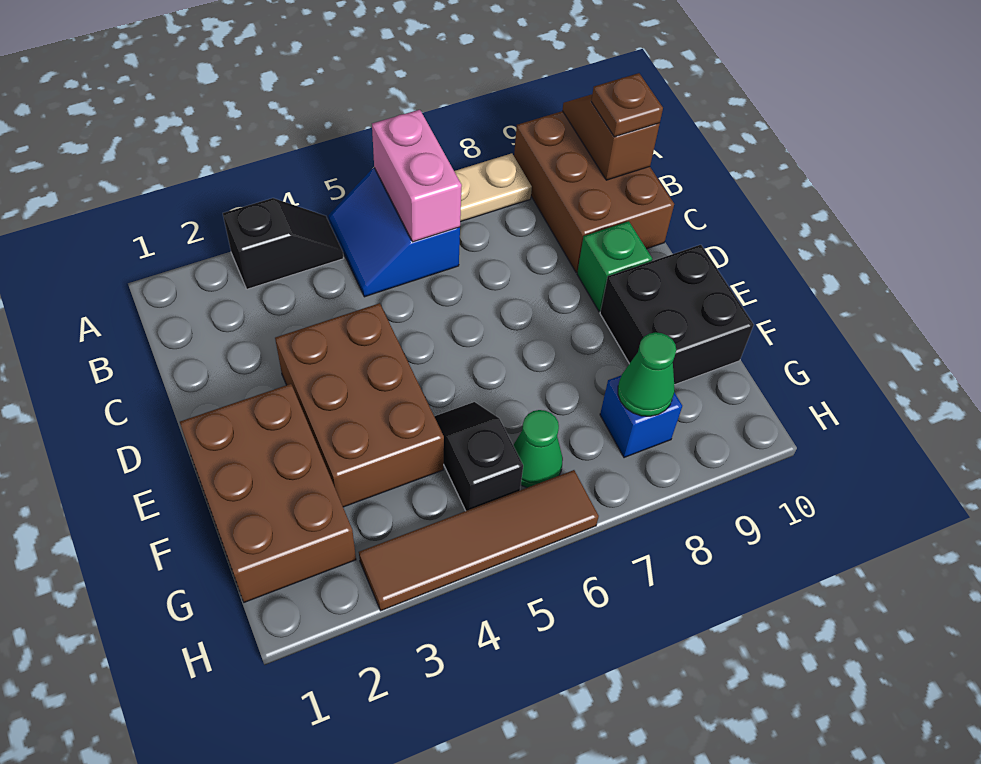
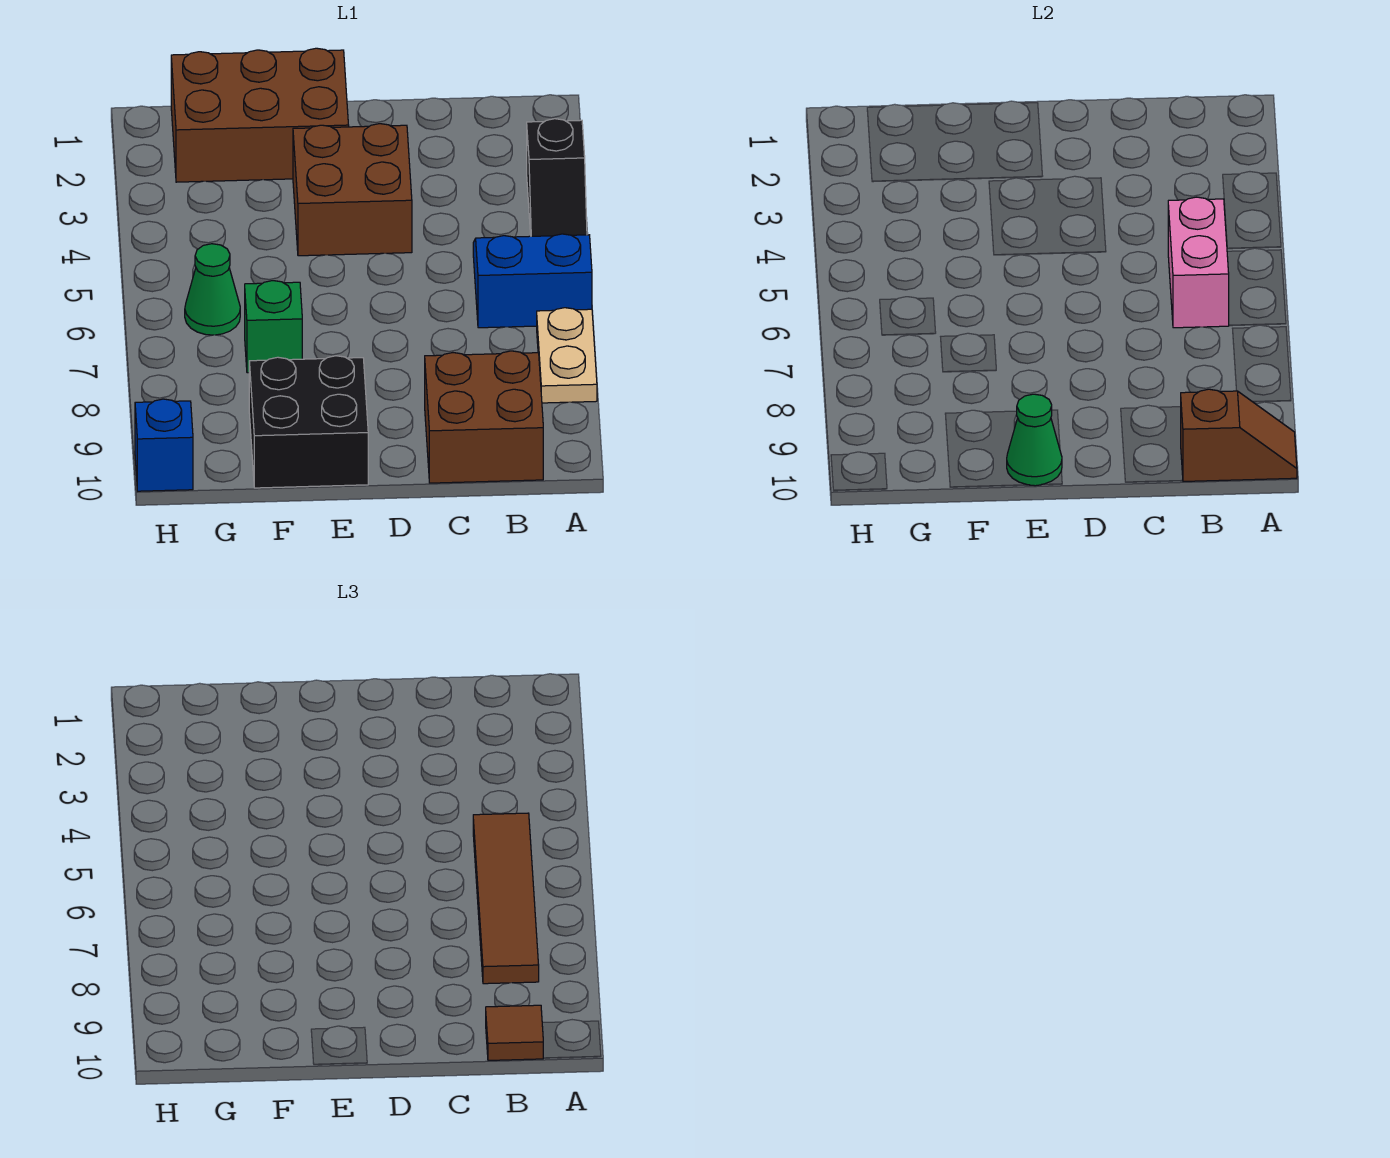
pink brick A6:B6 level 2 -> pink brick B5:B6 level 2
brown brick A9:C10 level 1 -> brown brick B9:C10 level 1
brown plate B10 level 3 -> brown tile B10 level 3
brown brick D3:F4 level 1 -> brown brick D3:E4 level 1
green brick D9 level 1 -> green brick F7 level 1
black slope F5:G5 level 1 top G -> none
blue brick G8 level 1 -> blue brick H10 level 1
green cone G8 level 2 -> green cone E10 level 2
brown tile H3:H6 level 1 -> brown tile B5:B8 level 3

